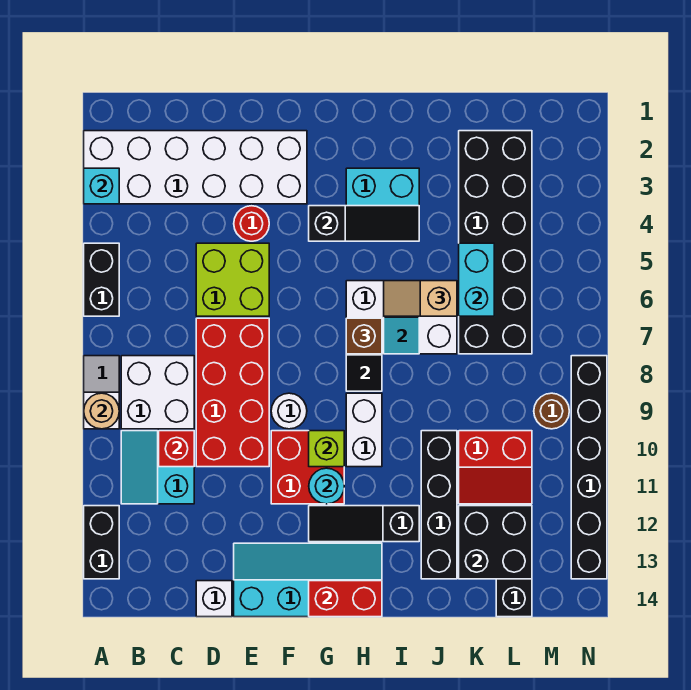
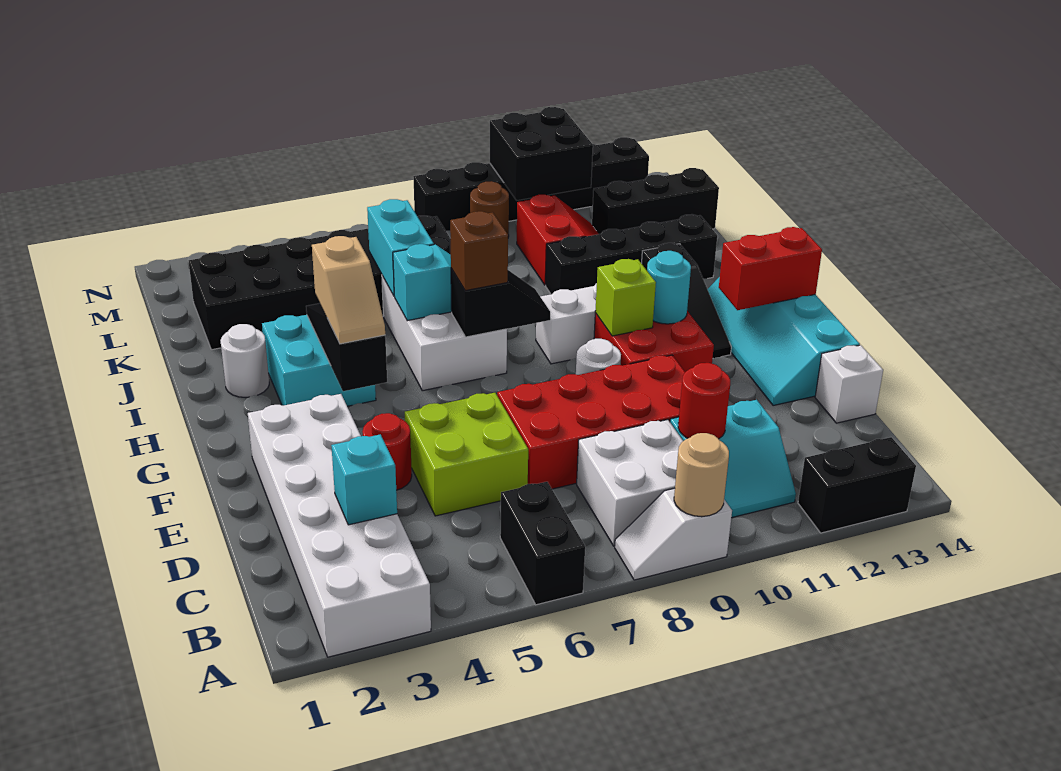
cyan brick A3 level 2 -> cyan brick C3 level 2
black brick A5:A6 level 1 -> black brick A6:B6 level 1
red brick C10 level 2 -> red round brick C10 level 2
red brick G14:H14 level 2 -> red brick G13:G14 level 2
none -> white round brick I2 level 1
tan slope I6:J6 level 3 top J -> tan slope G4:H4 level 3 top H
cyan brick K5:K6 level 2 -> cyan brick J6:K6 level 2
black brick K12:L13 level 2 -> black brick M10:N11 level 2

